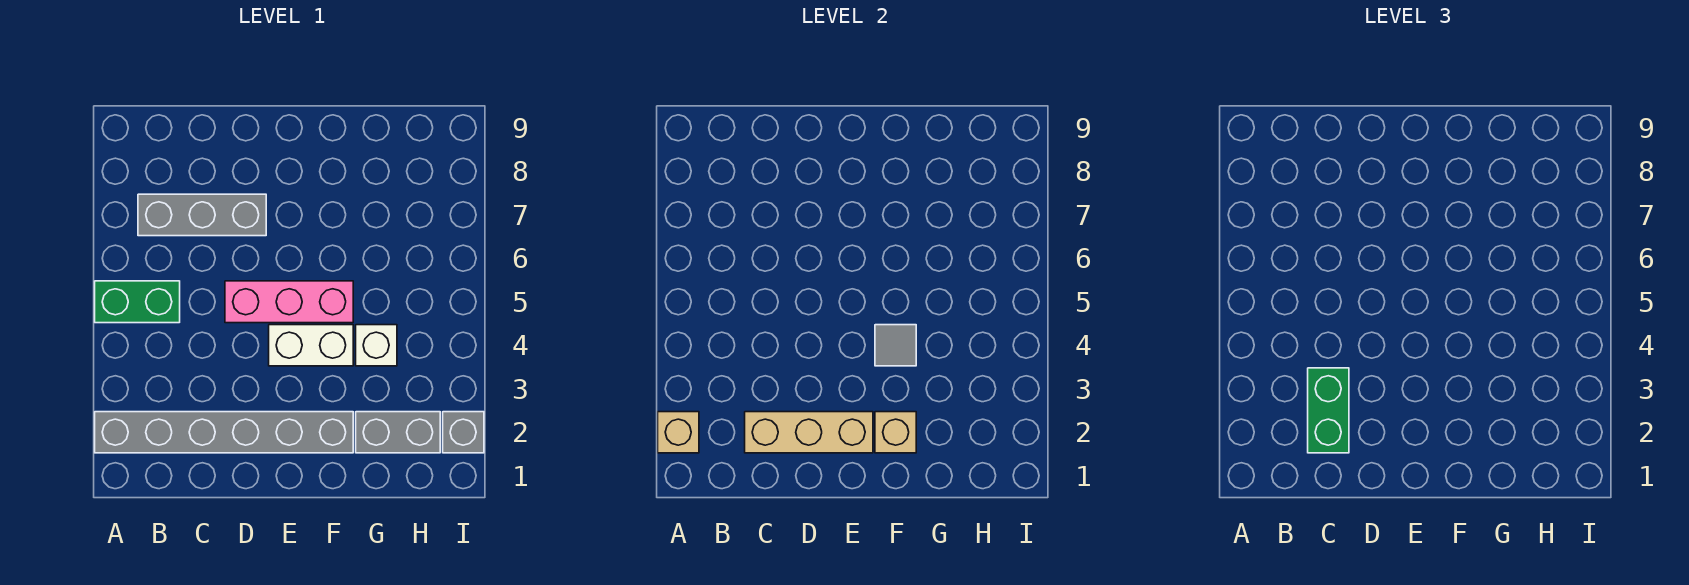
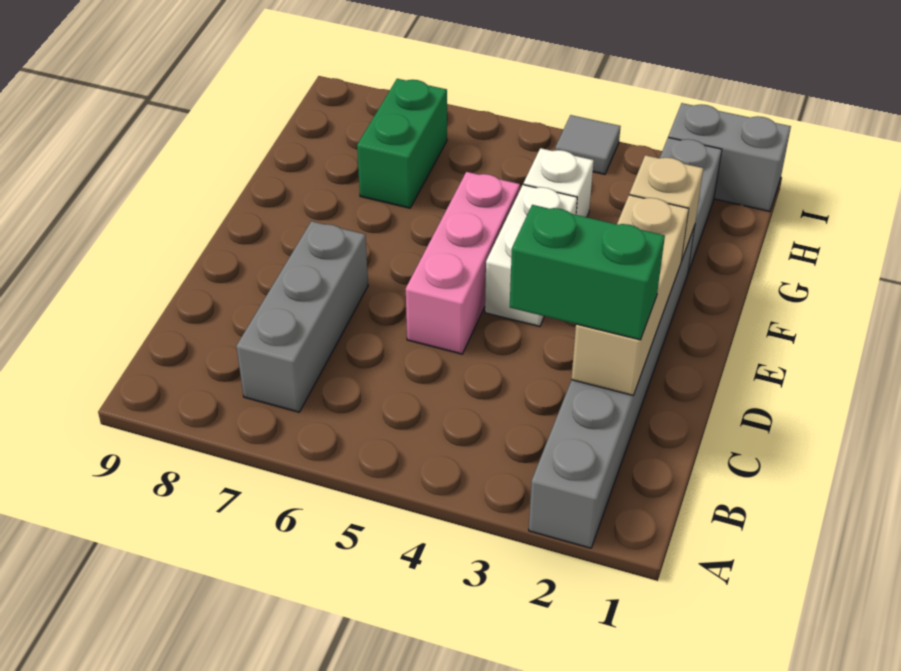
tan brick A2 level 2 -> none
green brick A5:B5 level 1 -> green brick G7:H7 level 1
grey tile F4 level 2 -> grey tile I4 level 1
grey brick I2 level 1 -> grey brick I1:I2 level 1

